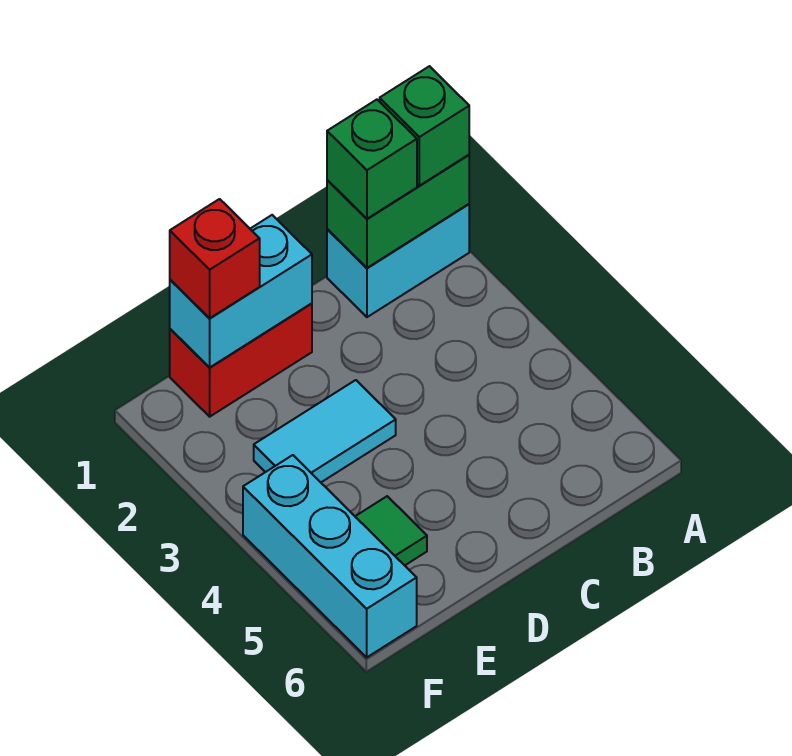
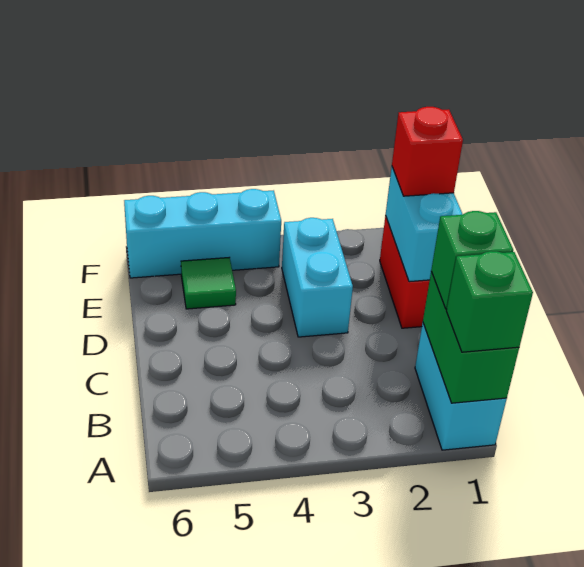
cyan tile D3:E3 level 1 -> cyan brick D3:E3 level 1

